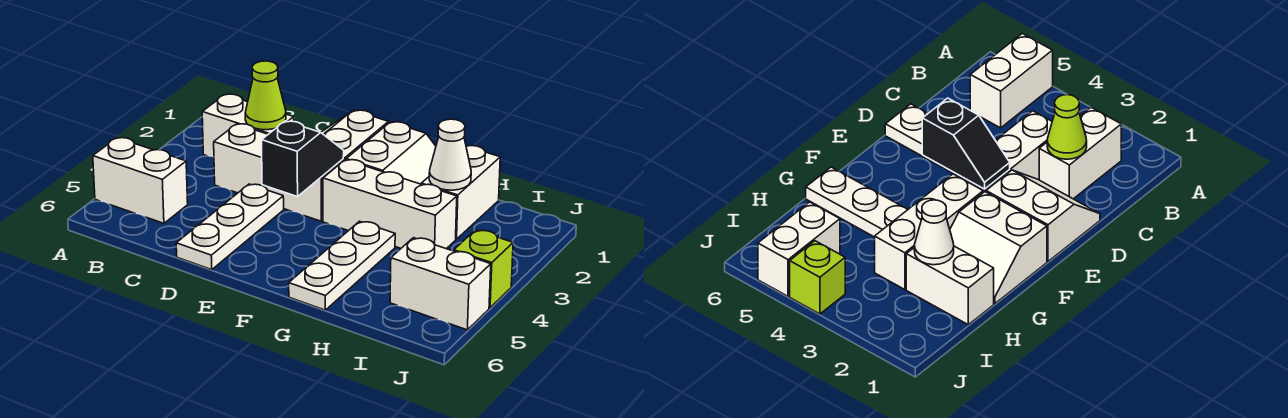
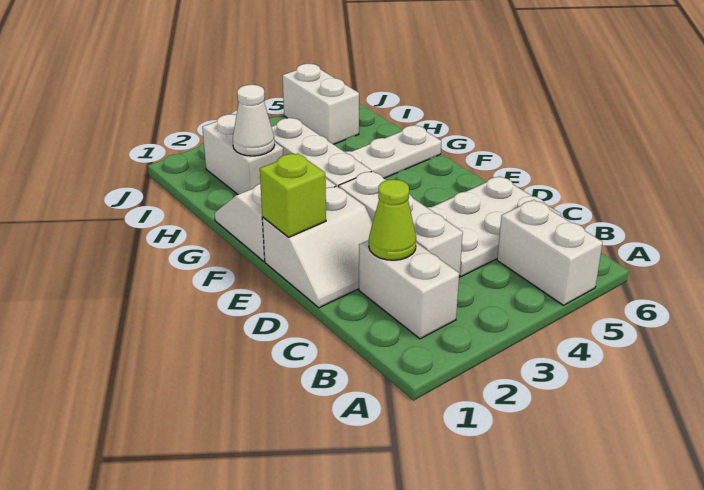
white plate D4:D6 level 1 -> white plate C4:D6 level 1
black slope E3:E4 level 2 top 4 -> none
white brick H1:H2 level 1 -> white brick H2:I2 level 1
lime brick J4 level 1 -> lime brick E1 level 2

